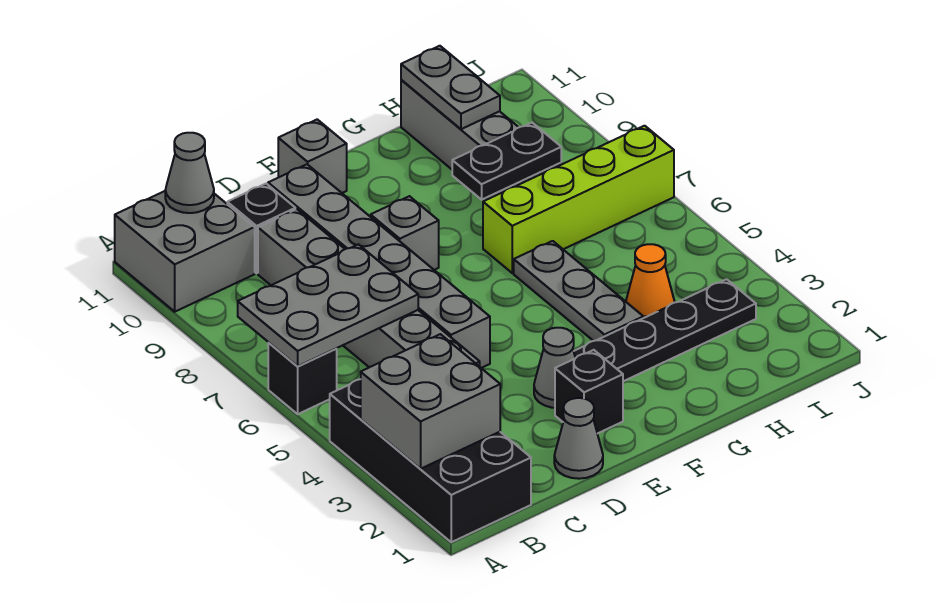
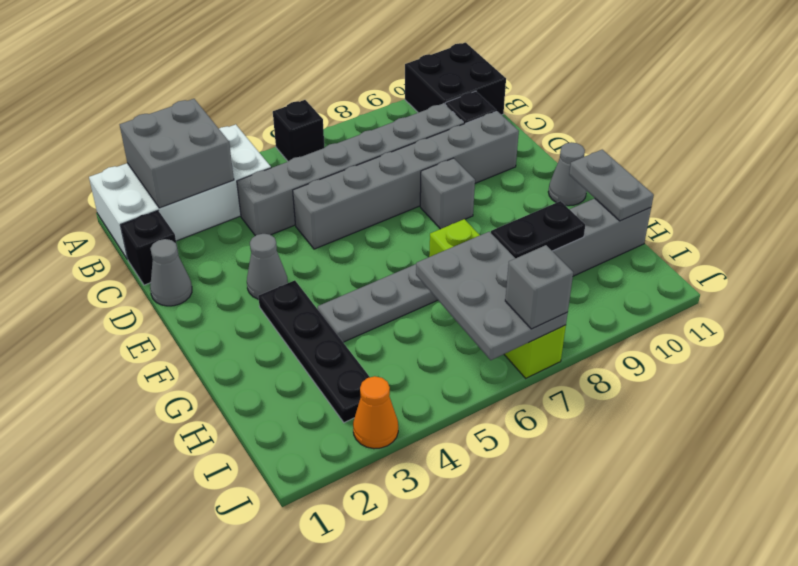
black brick A1:B4 level 1 -> white brick A1:B4 level 1
grey plate A6:C7 level 2 -> grey plate H6:J7 level 2
grey brick A10:B11 level 1 -> black brick A10:B11 level 1
grey cone B11 level 2 -> grey cone F11 level 1
black brick E2 level 1 -> black brick C1 level 1
grey brick E11 level 1 -> grey brick J7 level 3
black plate G8:H8 level 2 -> black plate H8:H9 level 2
orange cone H4 level 1 -> orange cone J3 level 1
grey plate H10:H11 level 2 -> grey plate G11:H11 level 2

